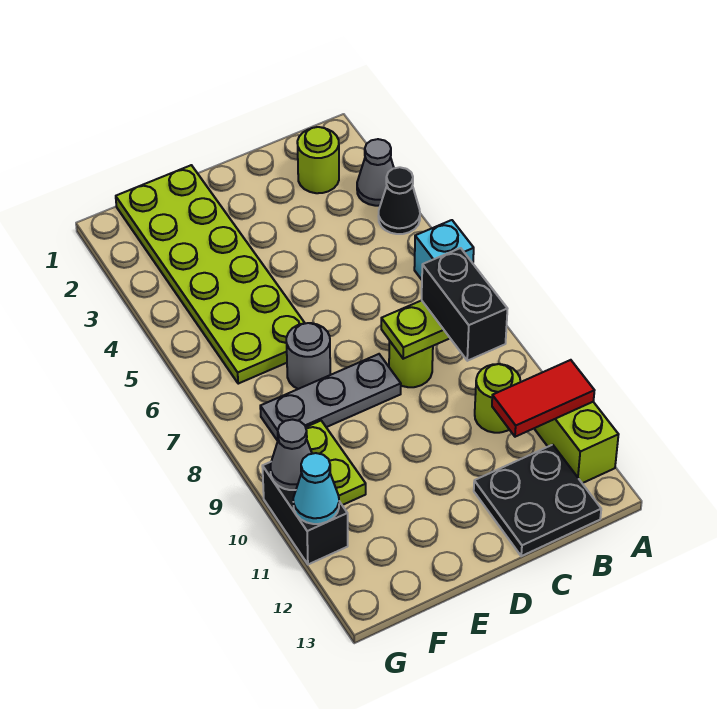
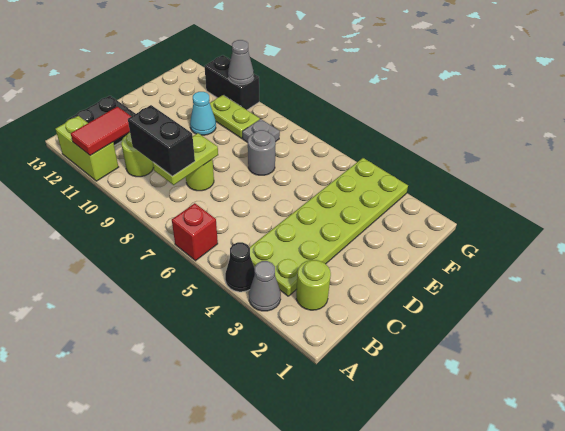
cyan brick A6 level 1 -> red brick A6 level 1
grey plate D8:F8 level 1 -> grey plate F8 level 1
lime plate E1:F6 level 1 -> lime plate B3:G4 level 1
cyan cone G11 level 2 -> cyan cone E10 level 1

